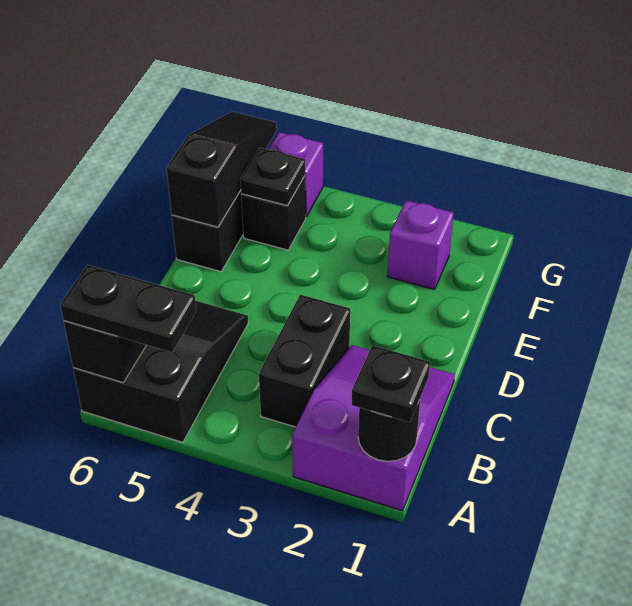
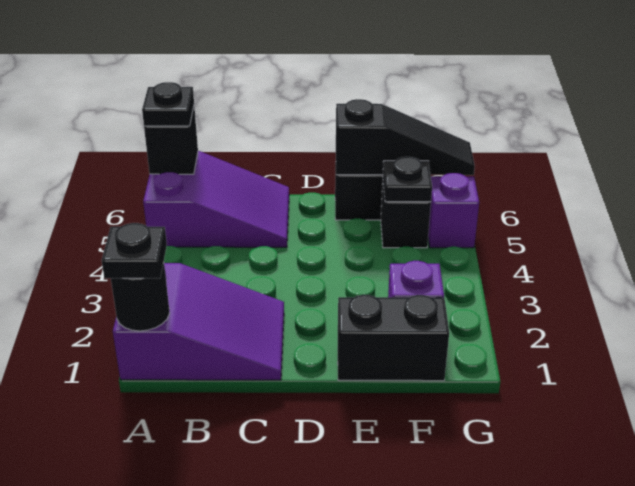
black slope A5:C6 level 1 top A -> purple slope A5:C6 level 1 top A
black plate A5:A6 level 3 -> black plate A6 level 3
black brick B3:C3 level 1 -> black brick E1:F1 level 1

